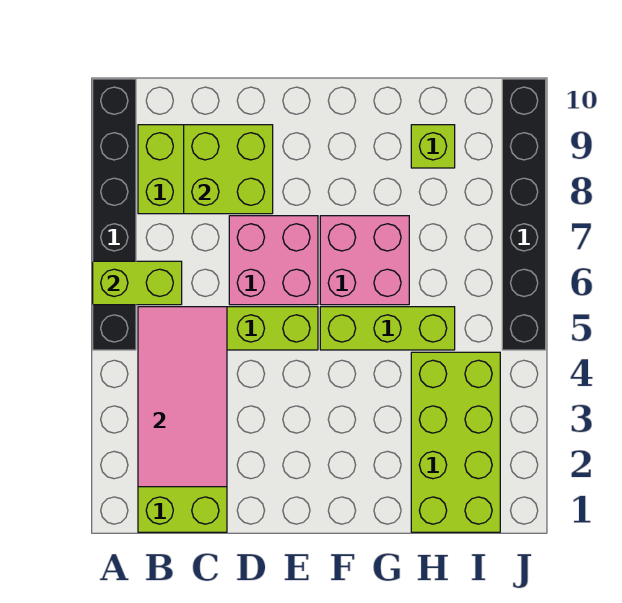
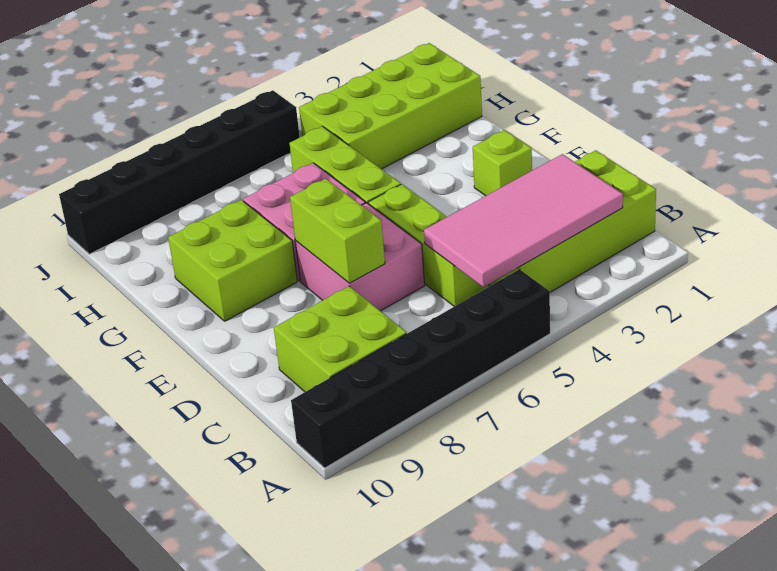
lime brick A6:B6 level 2 -> lime brick D7:E7 level 2
lime brick C8:D9 level 2 -> lime brick F8:G9 level 1
lime brick H9 level 1 -> lime brick E2 level 1

